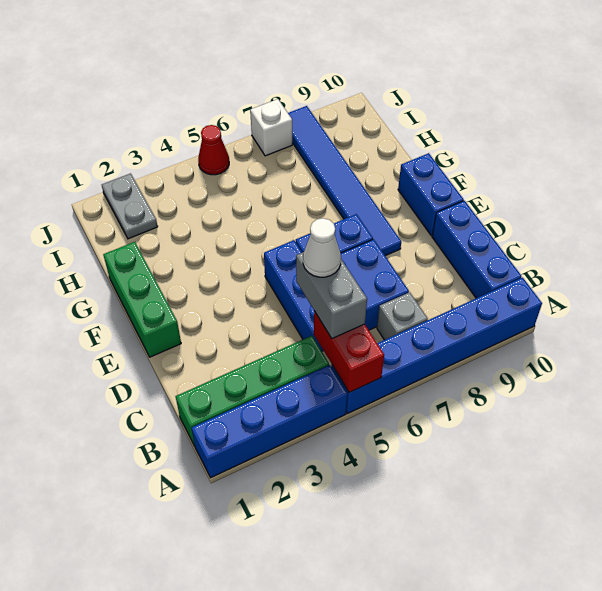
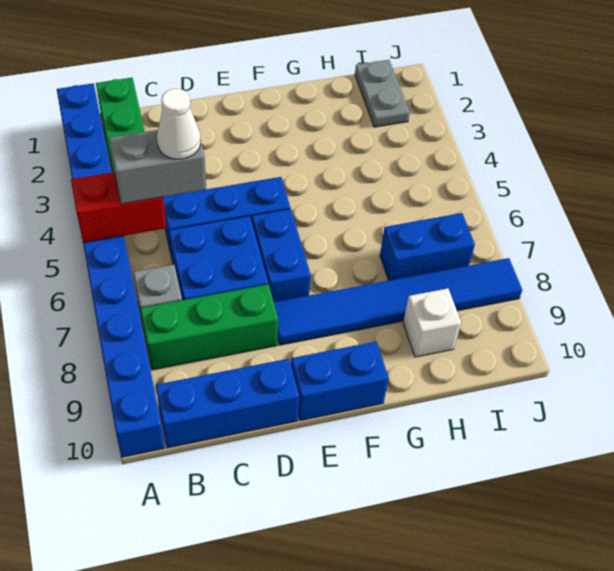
green brick E1:G1 level 1 -> green brick B8:D8 level 1
none -> blue brick H7:I7 level 1
grey plate I2:J2 level 1 -> grey plate I1:I2 level 1
red cone J5 level 1 -> none
white brick J7 level 1 -> white brick H9 level 1

